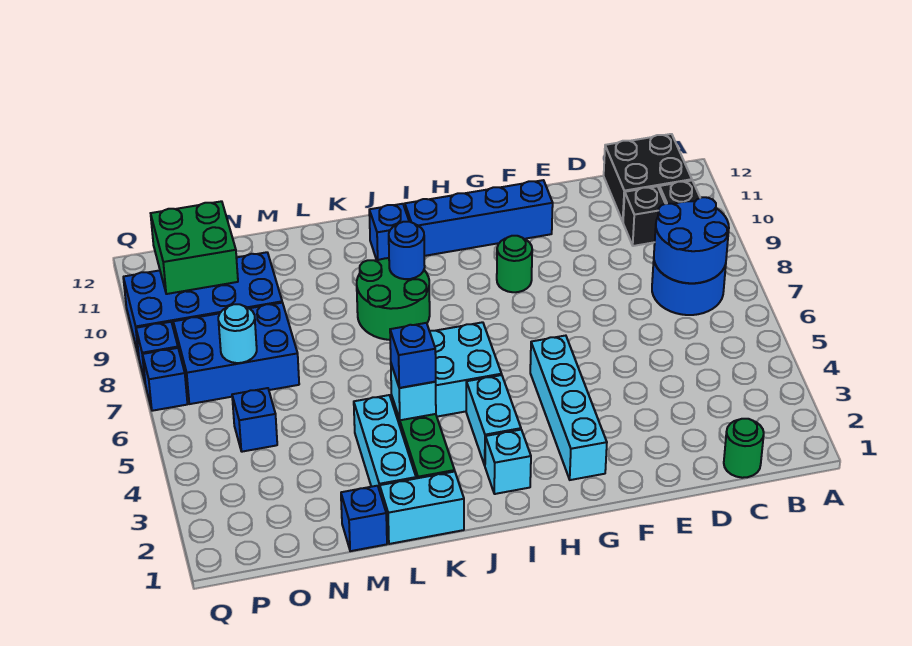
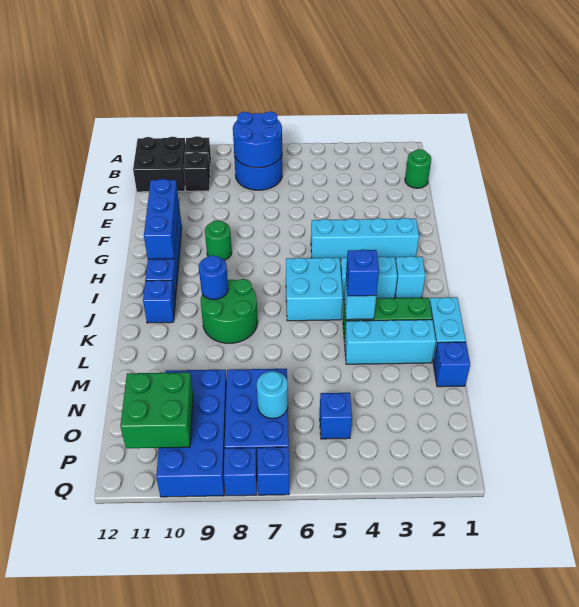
none -> blue brick F11:H11 level 2

